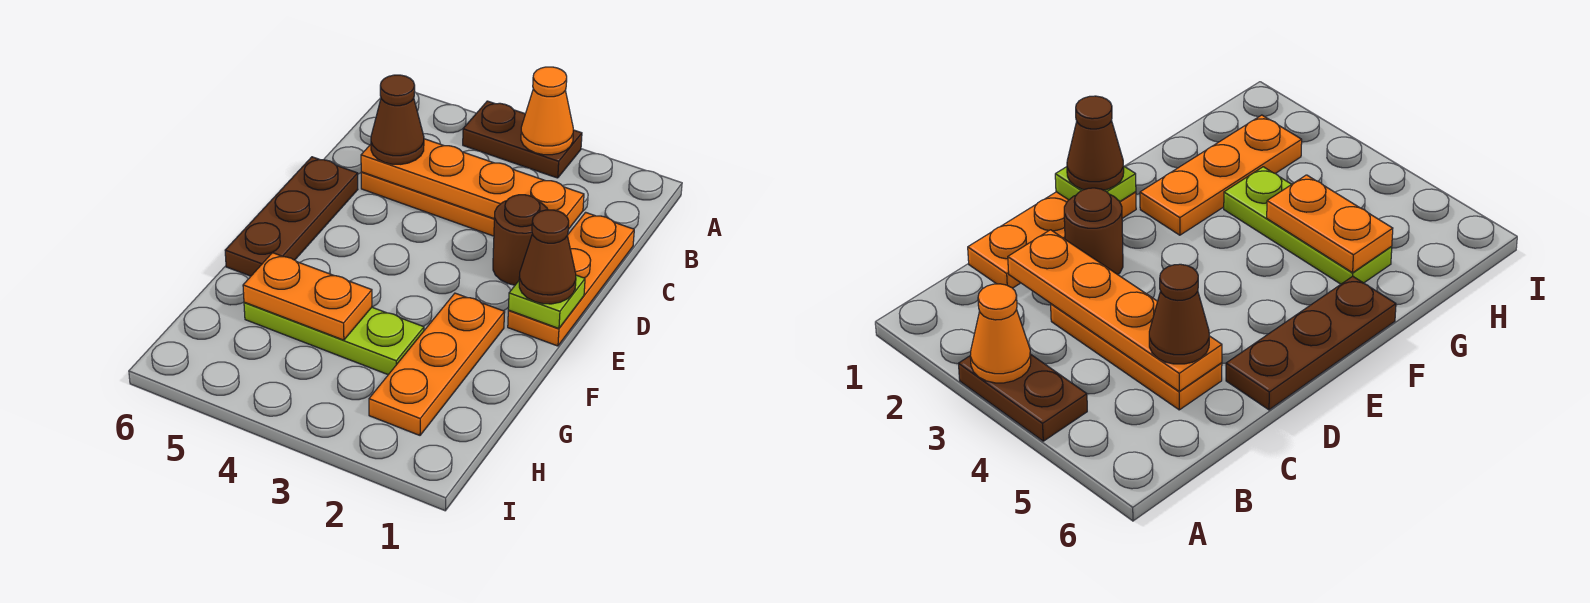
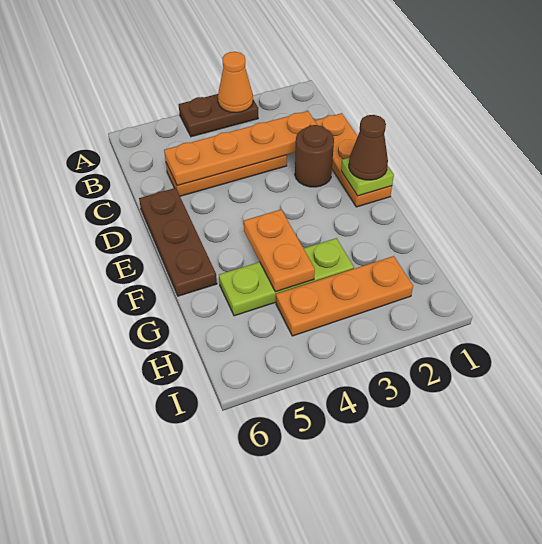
brown cone C5 level 3 -> none
orange plate F2:H2 level 1 -> orange plate H2:H4 level 1
orange plate G4:G5 level 2 -> orange plate F4:G4 level 2

